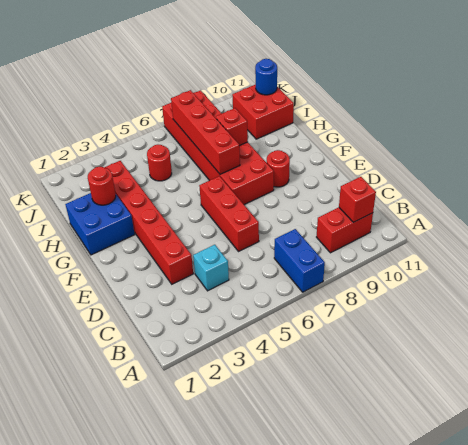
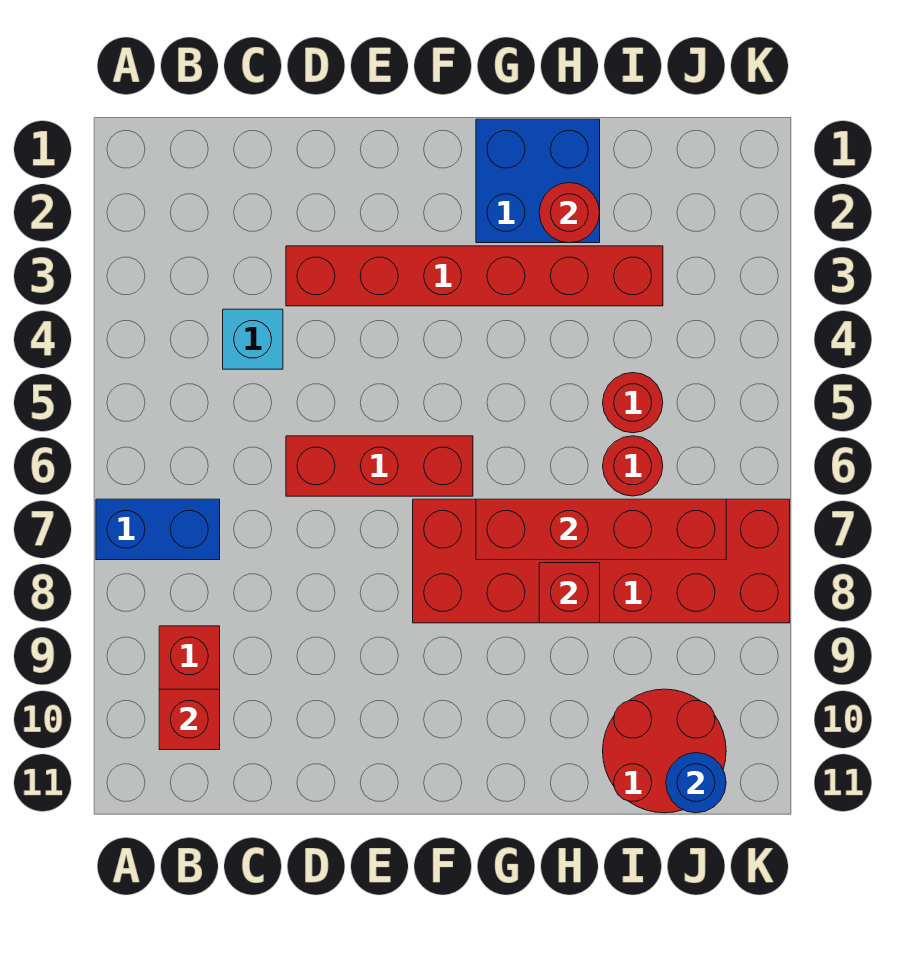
red round brick F9 level 1 -> red round brick I6 level 1
red brick I10:J11 level 1 -> red round brick I10:J11 level 1

